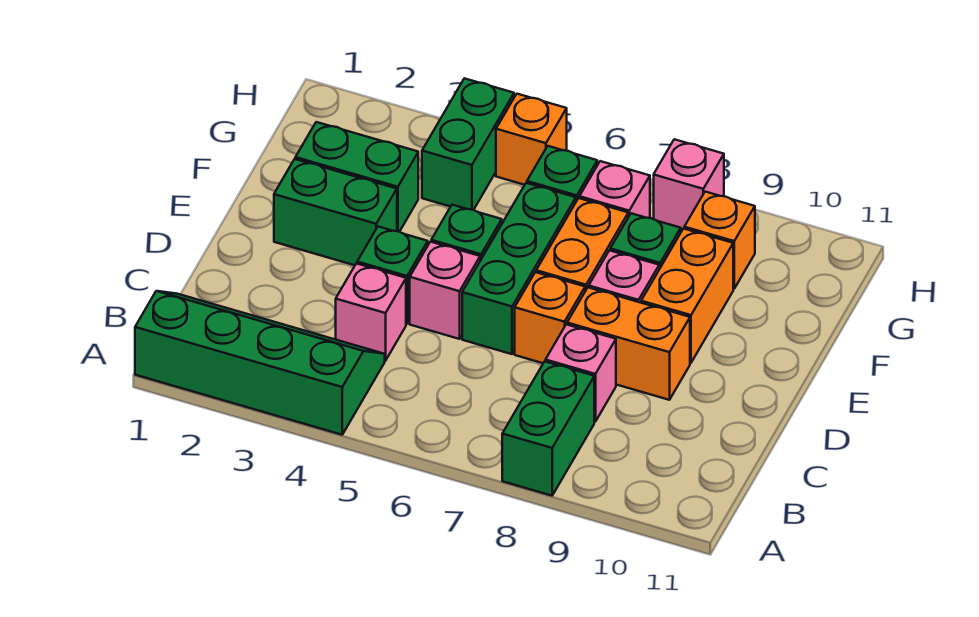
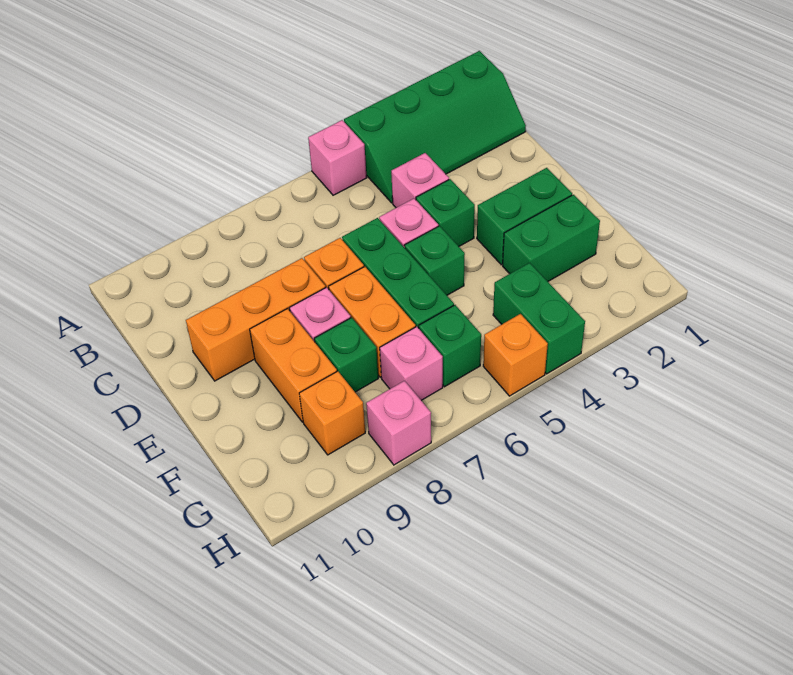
green brick A8:B8 level 1 -> none
pink brick C8 level 1 -> pink brick A5 level 1
orange brick D8:D9 level 1 -> orange brick D8:D10 level 1

